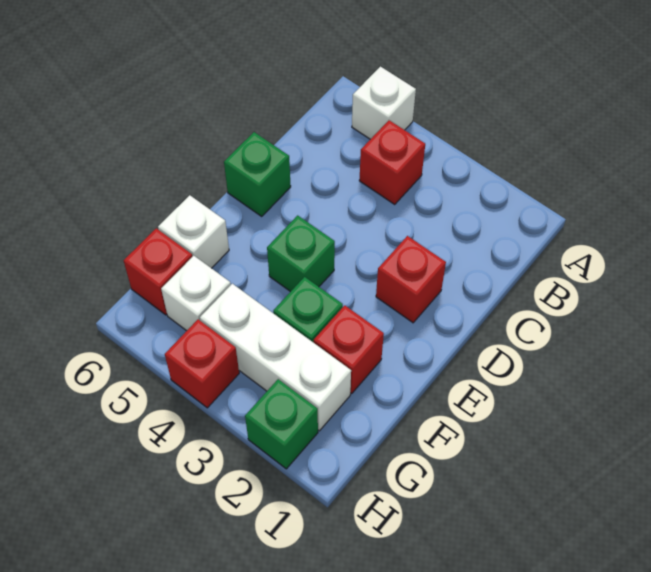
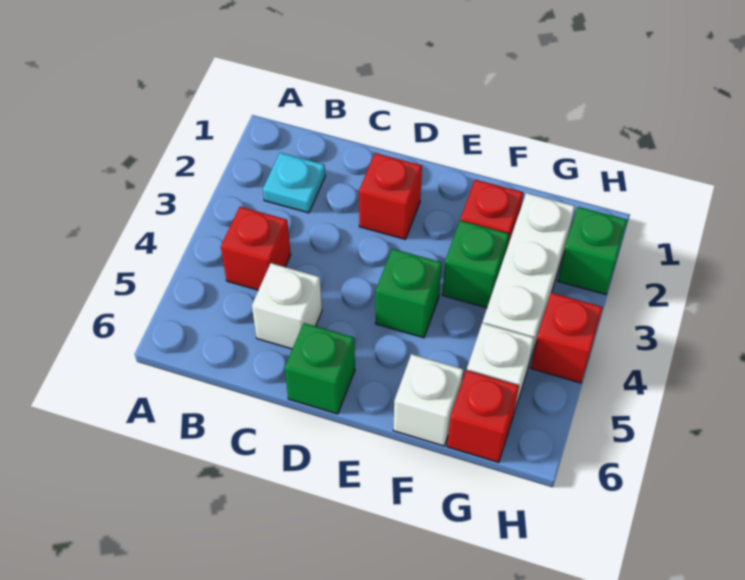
white brick A5 level 1 -> white brick C5 level 1
none -> cyan plate B2 level 1

